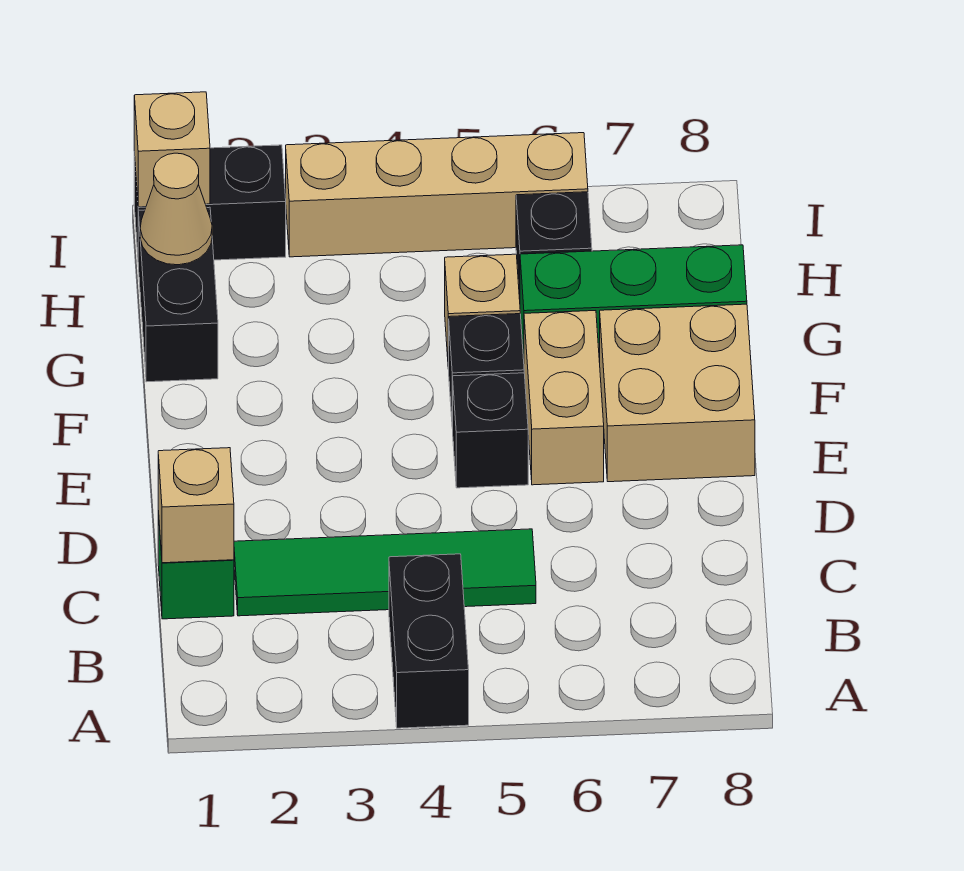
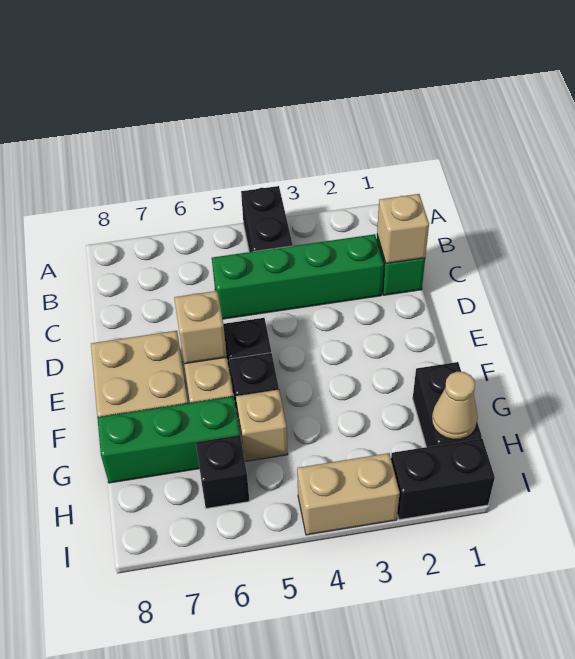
green tile C2:C5 level 1 -> green brick C2:C5 level 1
tan brick I1 level 2 -> tan brick E6 level 2
tan brick I3:I6 level 1 -> tan brick I3:I4 level 1

